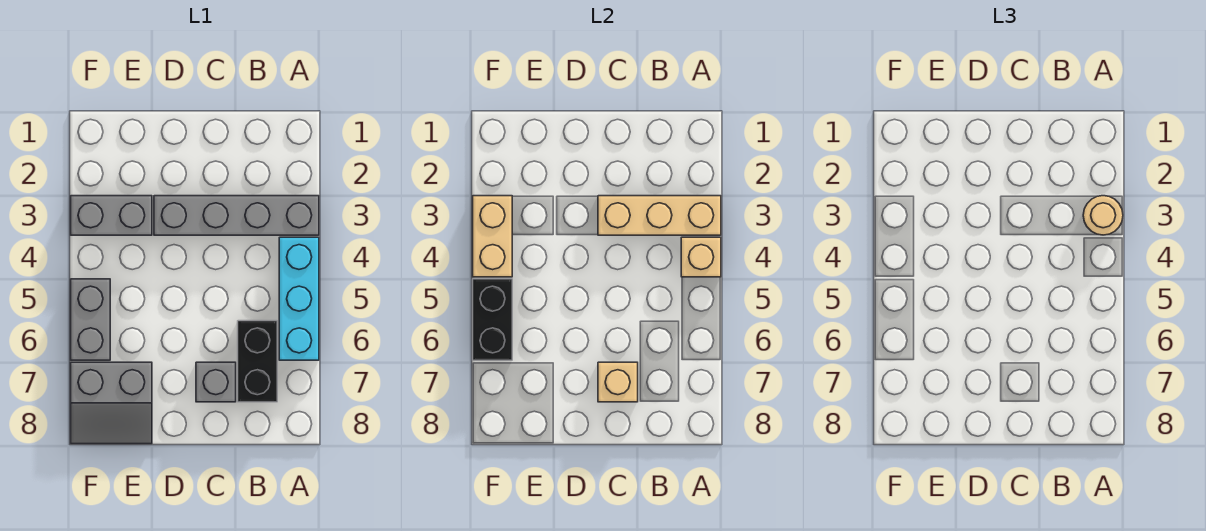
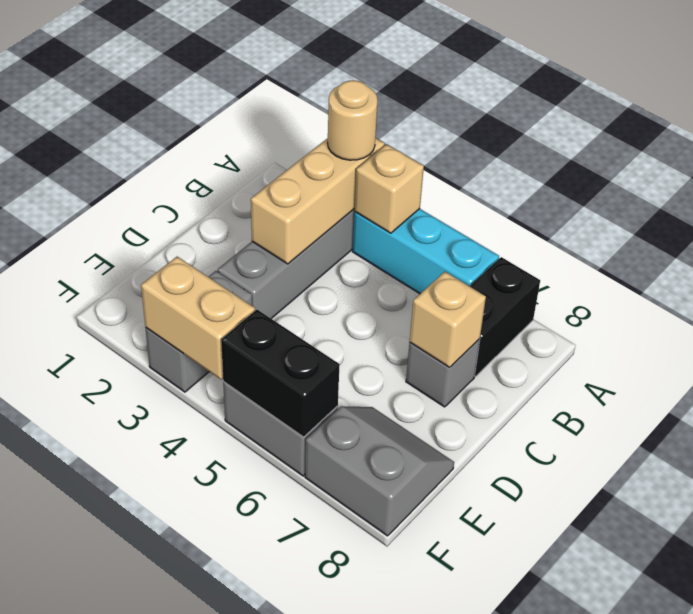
black brick B6:B7 level 1 -> black brick A7:B7 level 1
grey slope E7:F8 level 1 top 7 -> grey slope E7:F8 level 1 top F

